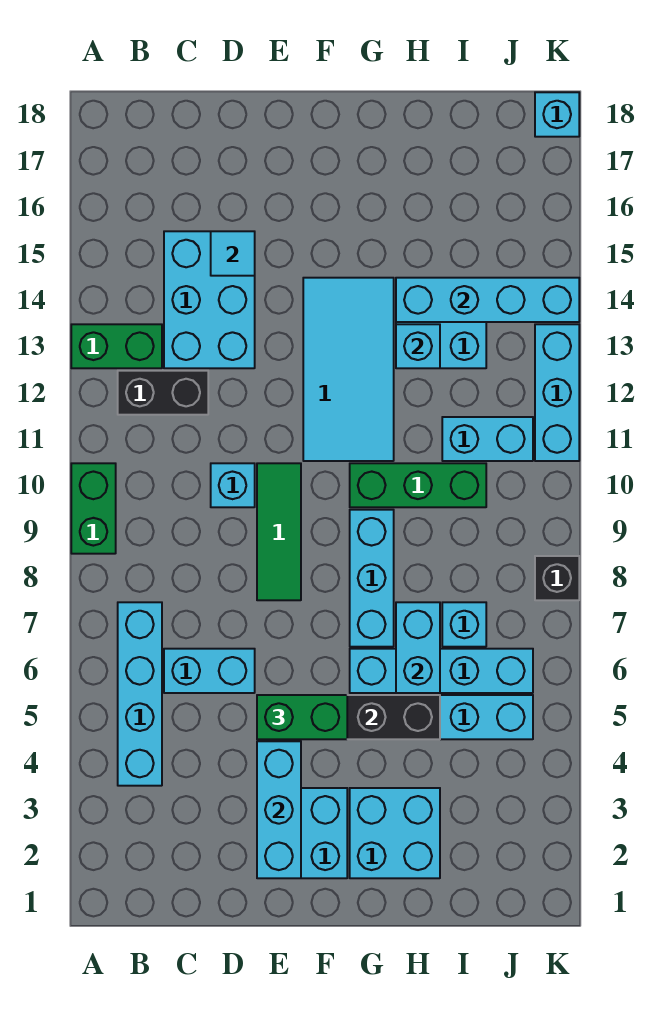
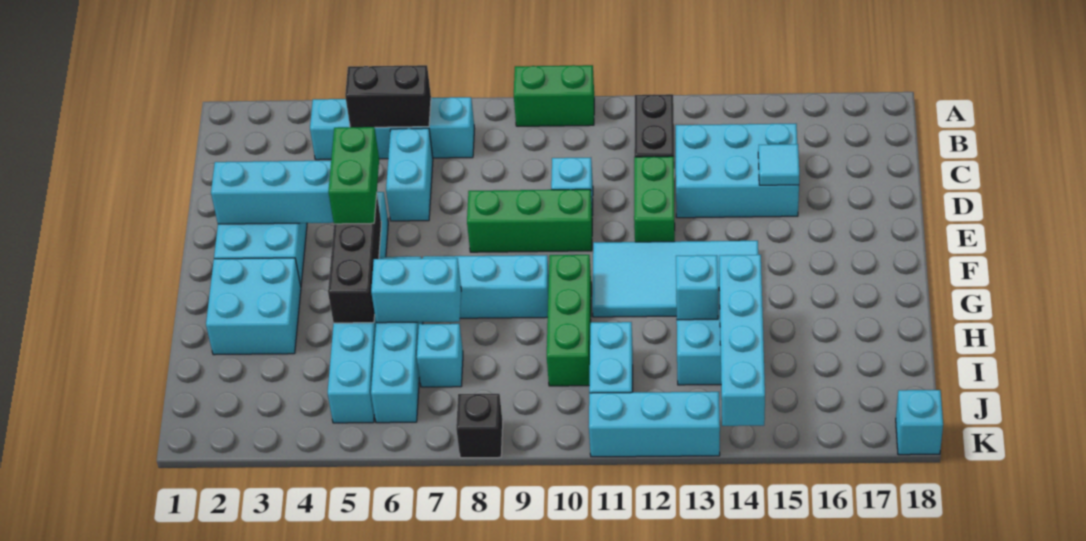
green brick A13:B13 level 1 -> green brick D12:E12 level 1
none -> black brick B5:B6 level 2
green tile E8:E10 level 1 -> green brick E8:E10 level 1

